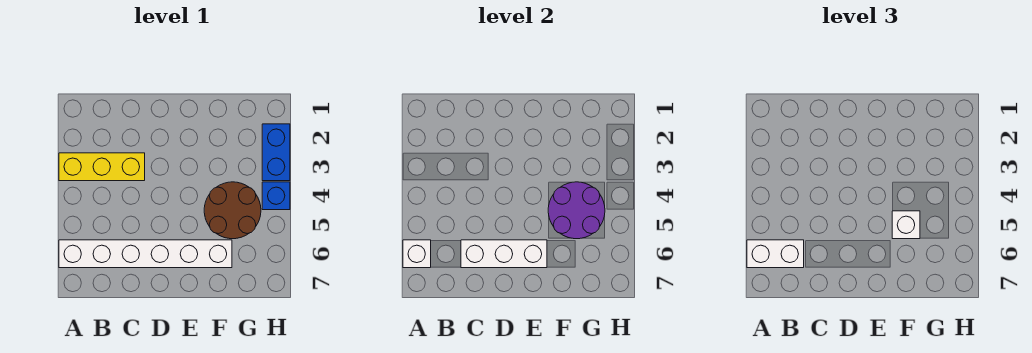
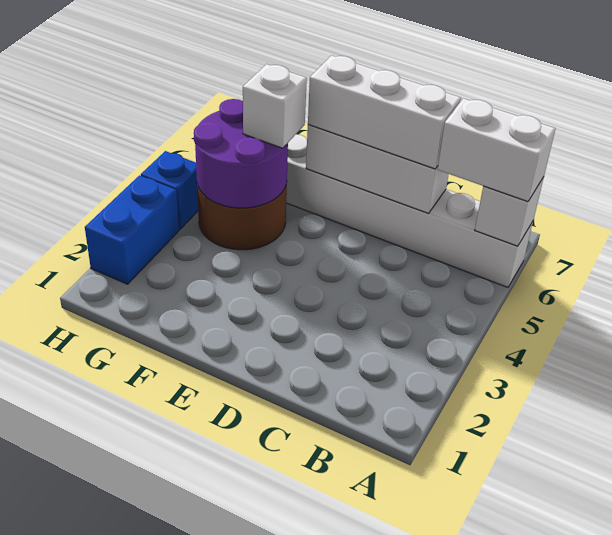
yellow brick A3:C3 level 1 -> none
none -> white brick C6:E6 level 3

